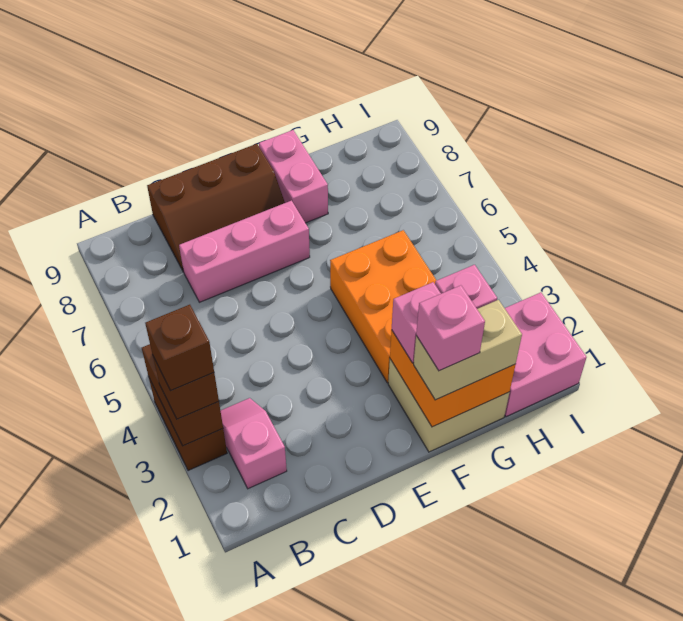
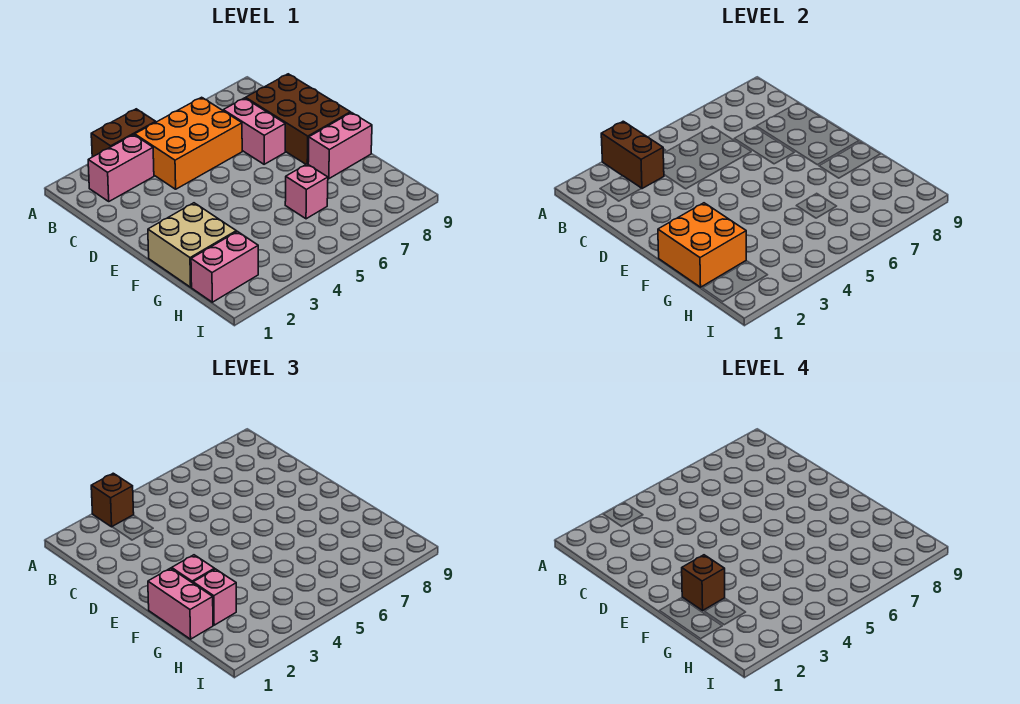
brown brick A3:A4 level 2 -> brown brick A3:B3 level 2
brown brick A3 level 4 -> brown brick F2 level 4
pink slope B2:B3 level 1 top 2 -> pink brick B2:B3 level 1
pink brick C7:E7 level 1 -> pink brick C7:D7 level 1
brown slope C8:E9 level 1 top 9 -> brown brick C8:E9 level 1
tan brick F1:G1 level 3 -> pink brick F1:G1 level 3
pink brick F1 level 4 -> pink brick G6 level 1
orange brick F3:G5 level 1 -> orange brick B4:C6 level 1
pink brick H1:I2 level 1 -> pink brick H1:H2 level 1

